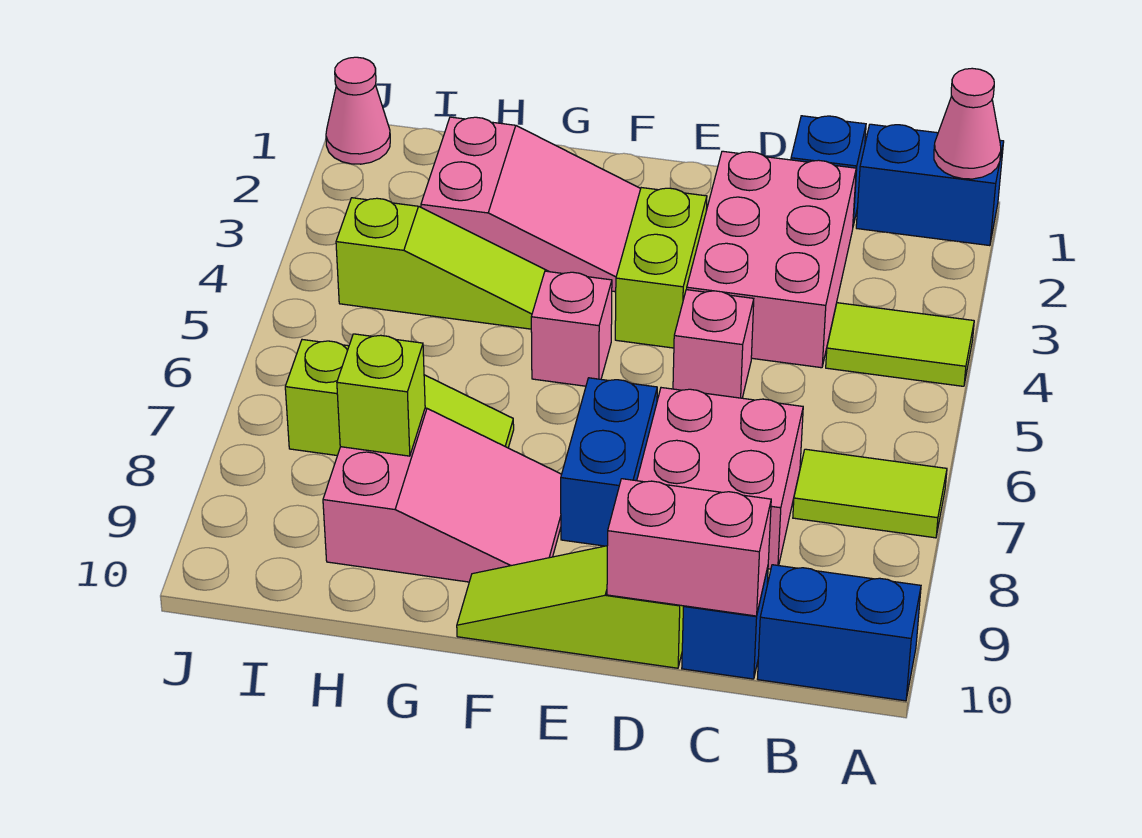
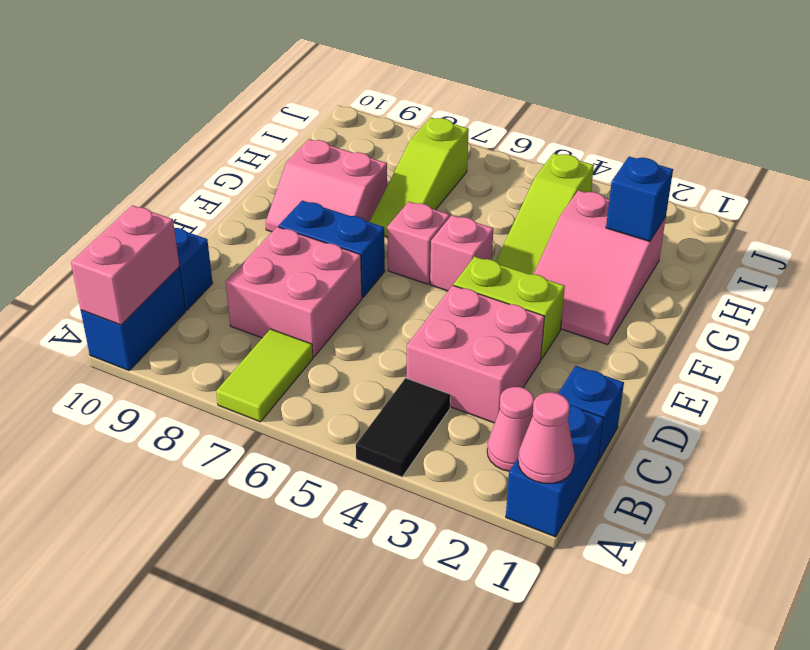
lime tile A4:B4 level 1 -> black tile A4:B4 level 1
pink brick C2:D4 level 1 -> pink brick C3:D4 level 1
pink brick C10:D10 level 2 -> pink brick A10:B10 level 2
pink brick D5 level 1 -> pink brick F6 level 1
lime slope D10:F10 level 1 top D -> none
pink slope F8:H9 level 1 top H -> pink slope F8:G9 level 1 top G
none -> blue brick H2 level 2
lime brick H8 level 2 -> none
pink cone J1 level 1 -> pink cone B2 level 1

